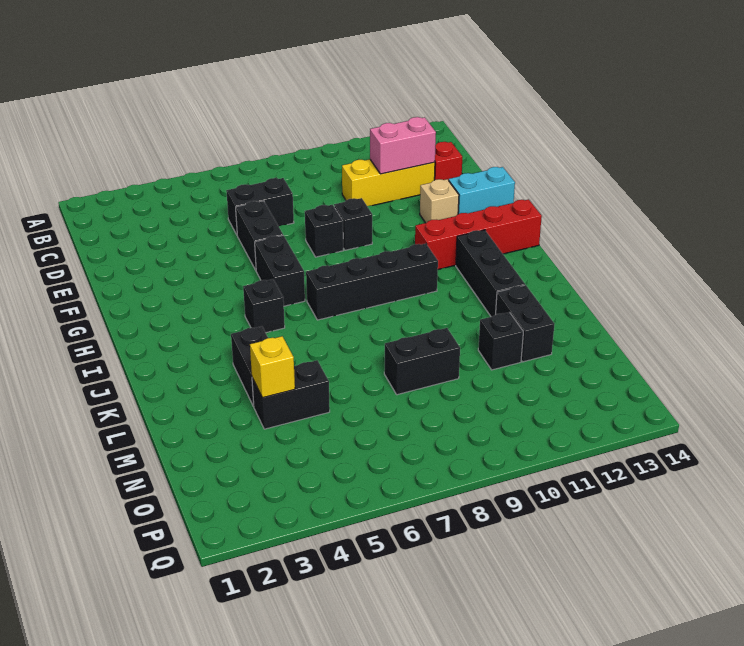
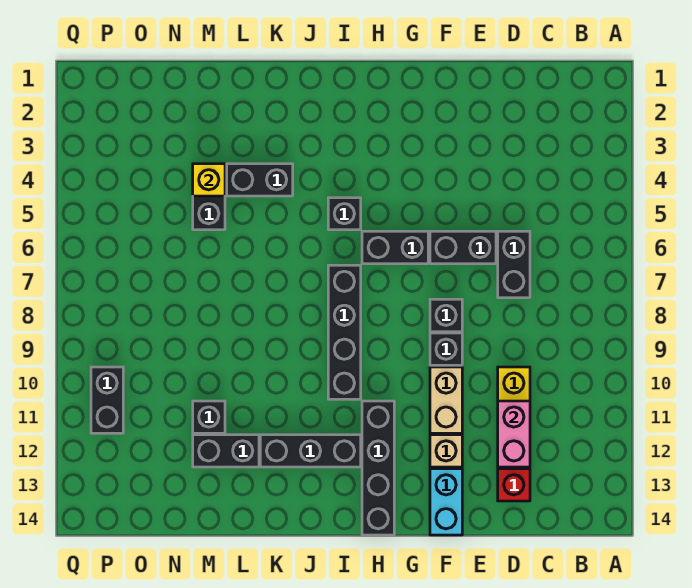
none -> tan brick F10:F11 level 1
red brick H11:H14 level 1 -> black brick H11:H14 level 1
black brick M8:M9 level 1 -> black brick P10:P11 level 1

